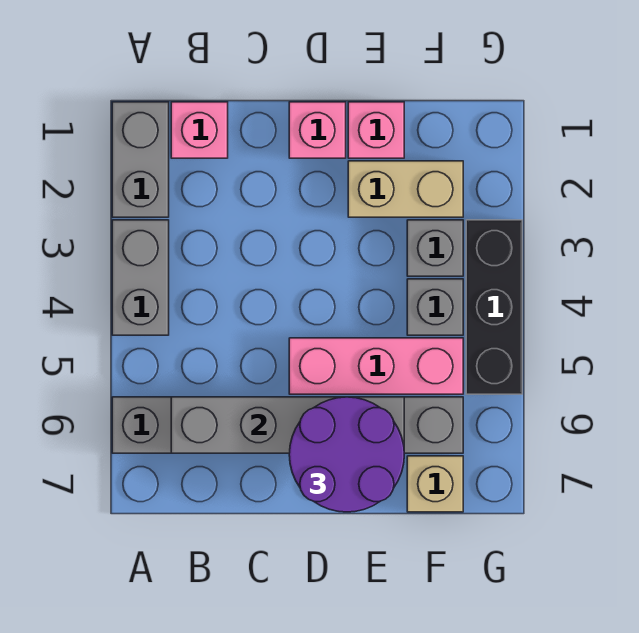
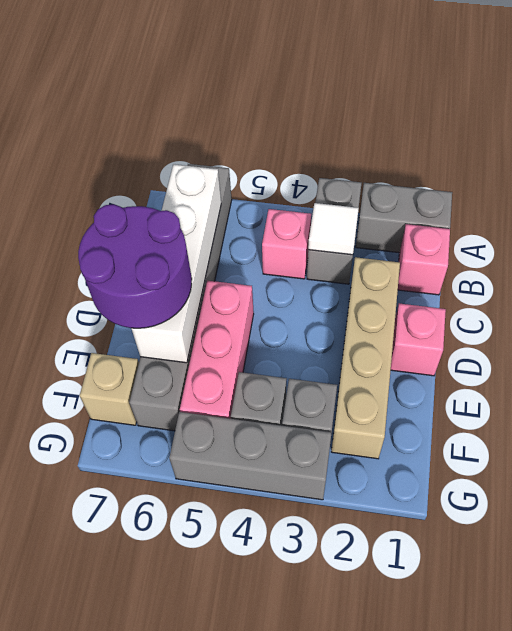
grey brick A3:A4 level 1 -> grey brick A3:B3 level 1
none -> white tile B3 level 2
grey brick B6:E6 level 2 -> white brick B6:E6 level 2
pink brick E1 level 1 -> pink brick B4 level 1
tan brick E2:F2 level 1 -> tan brick C2:F2 level 1
black brick G3:G5 level 1 -> grey brick G3:G5 level 1

